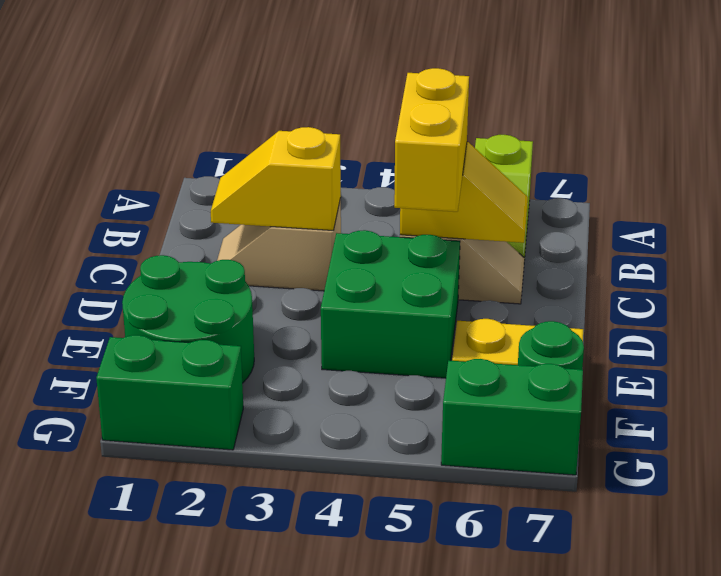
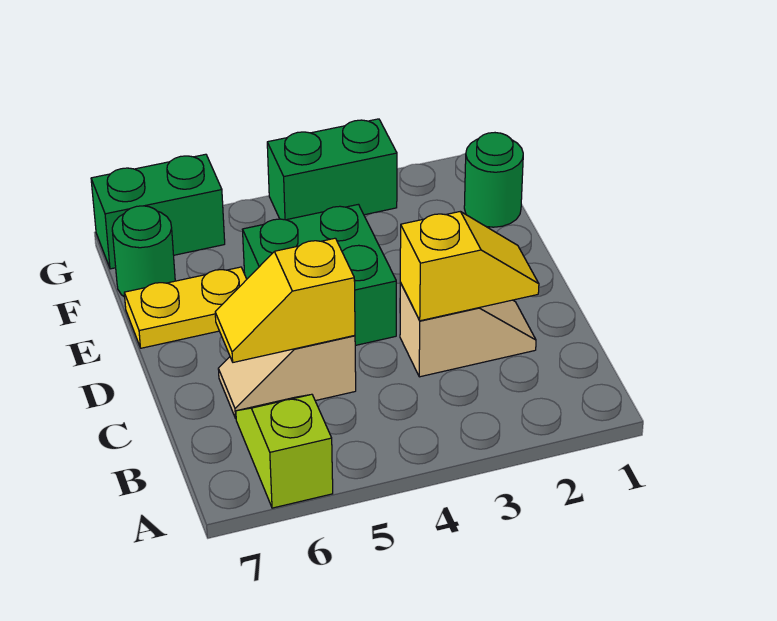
yellow brick C5:D5 level 3 -> none
green round brick E1:F2 level 1 -> green round brick F1 level 1
green brick G1:G2 level 1 -> green brick G3:G4 level 1

